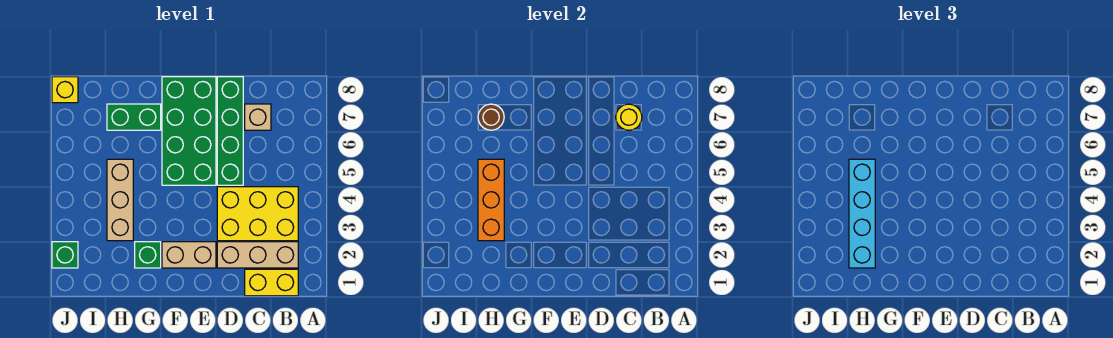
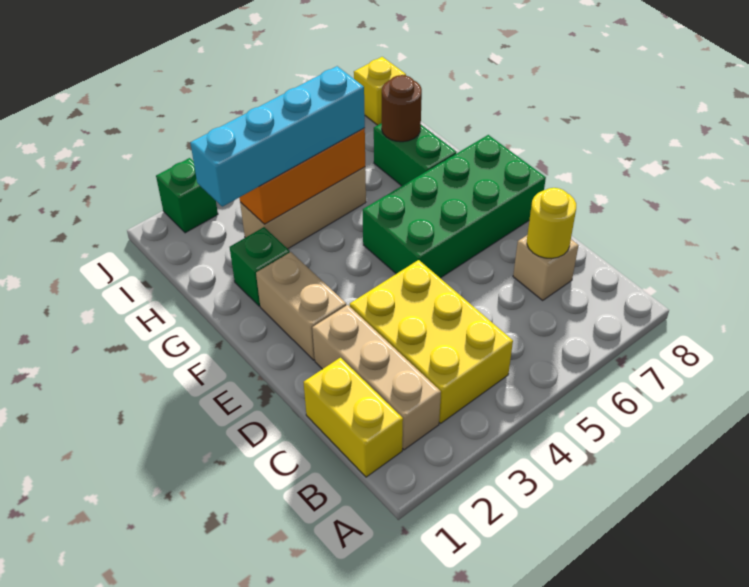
green brick D5:D8 level 1 -> none

